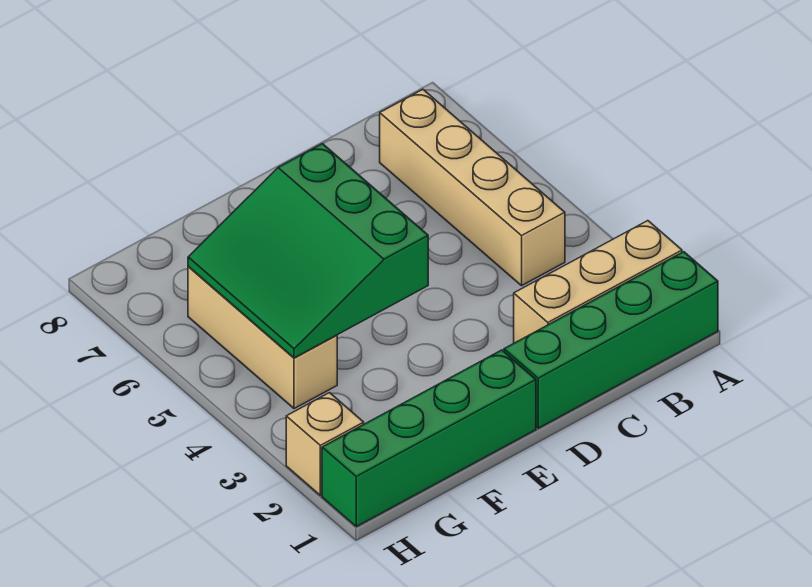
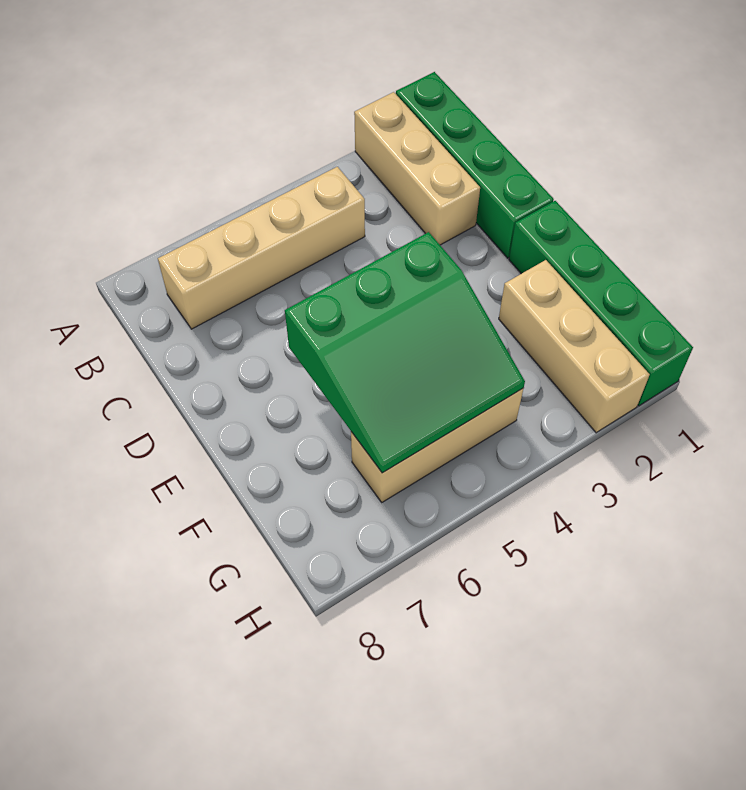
tan brick H2 level 1 -> tan brick F2:H2 level 1

